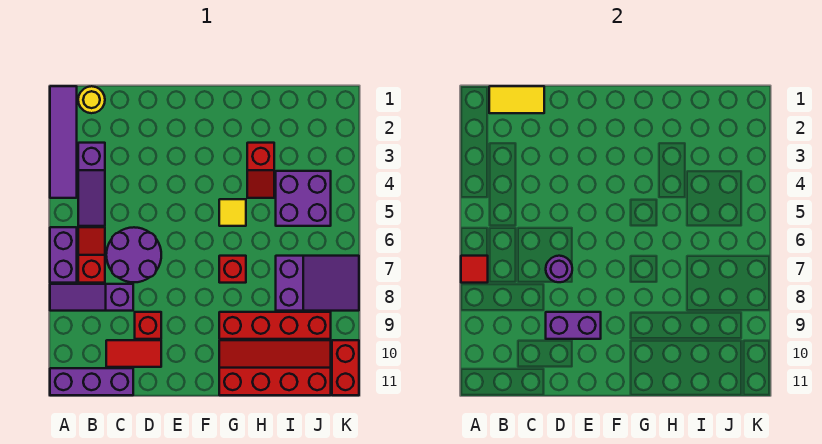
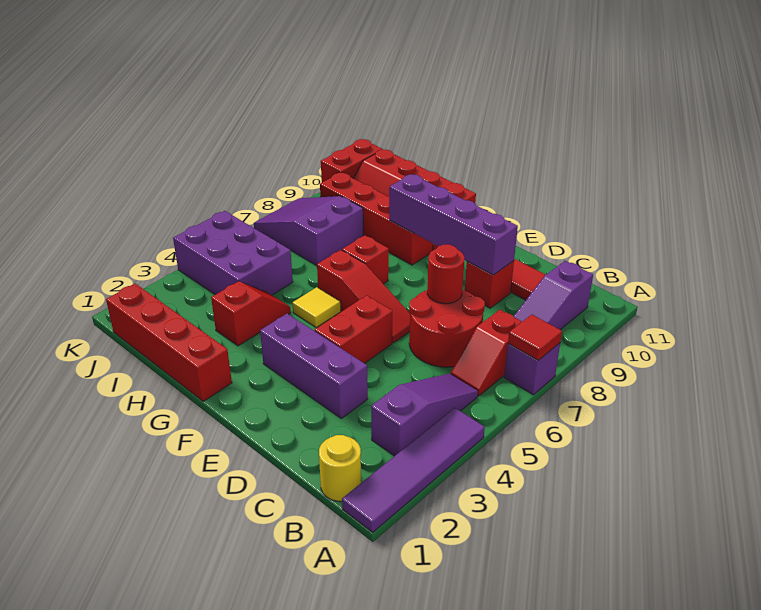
purple brick A6:A7 level 1 -> purple brick A7 level 1
purple slope A8:C8 level 1 top C -> purple slope B8:B10 level 1 top 10
purple brick A11:C11 level 1 -> purple brick D3:F3 level 1
yellow tile B1:C1 level 2 -> none
purple round brick C6:D7 level 1 -> red round brick C6:D7 level 1
purple round brick D7 level 2 -> red round brick D7 level 2
purple brick D9:E9 level 2 -> purple brick D9:G9 level 2
none -> red brick E4:E5 level 1
none -> red slope E6:G6 level 1 top G
none -> red brick G1:J1 level 1
purple brick I4:J5 level 1 -> purple brick I4:K5 level 1

